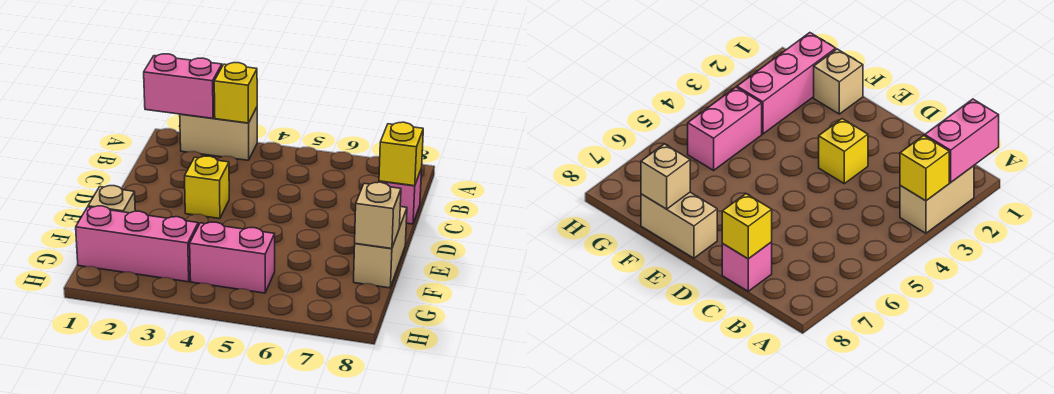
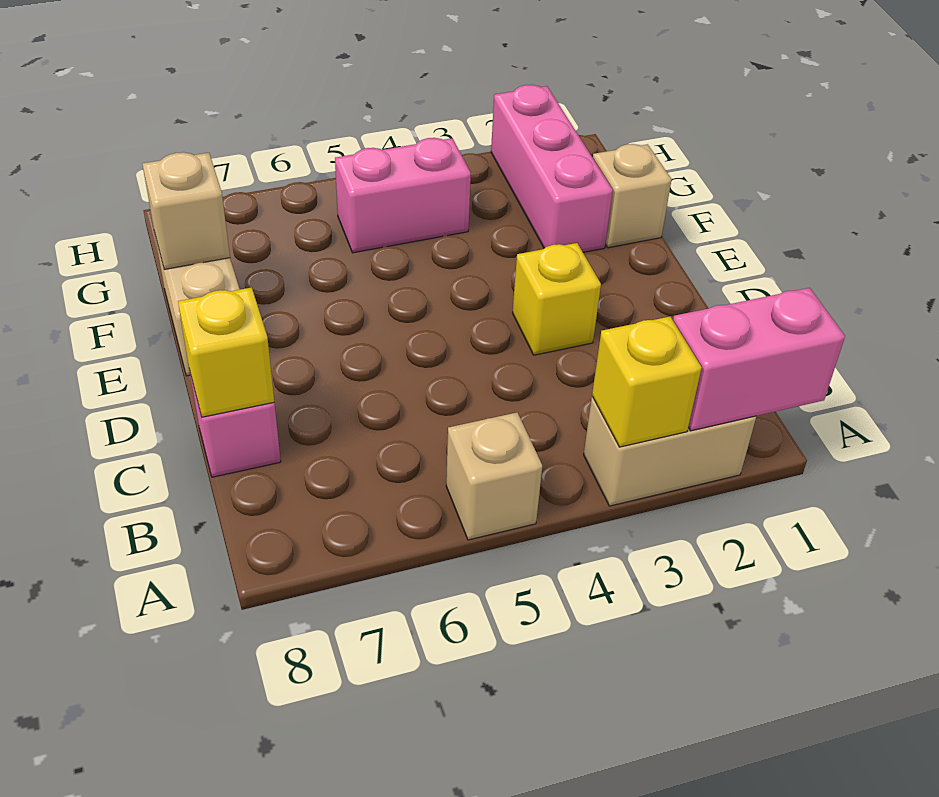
none -> tan brick A5 level 1
pink brick G1:G3 level 1 -> pink brick F2:H2 level 1

